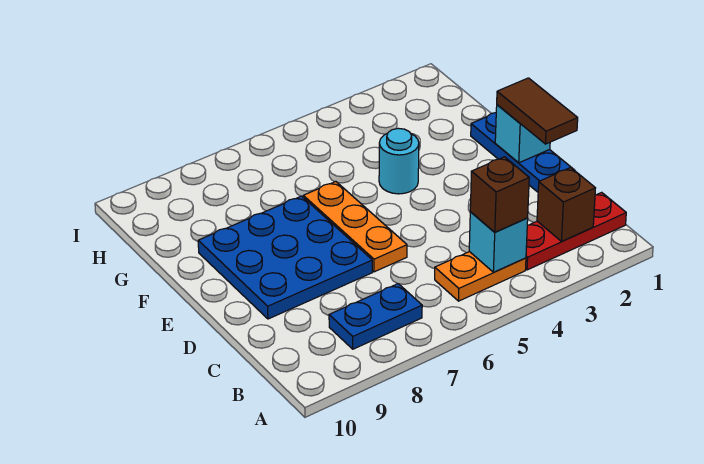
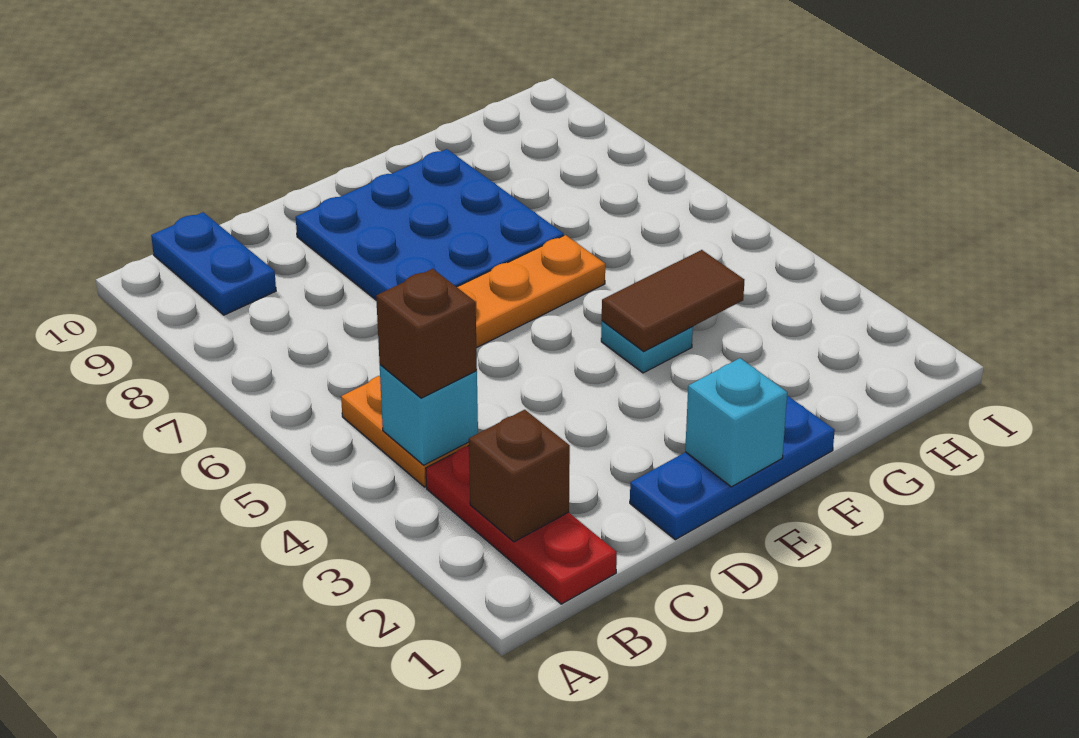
blue plate B7:B8 level 1 -> blue plate B9:B10 level 1
brown tile D1:E1 level 3 -> brown tile F4:G4 level 2
cyan round brick F4 level 1 -> cyan plate F4 level 1

